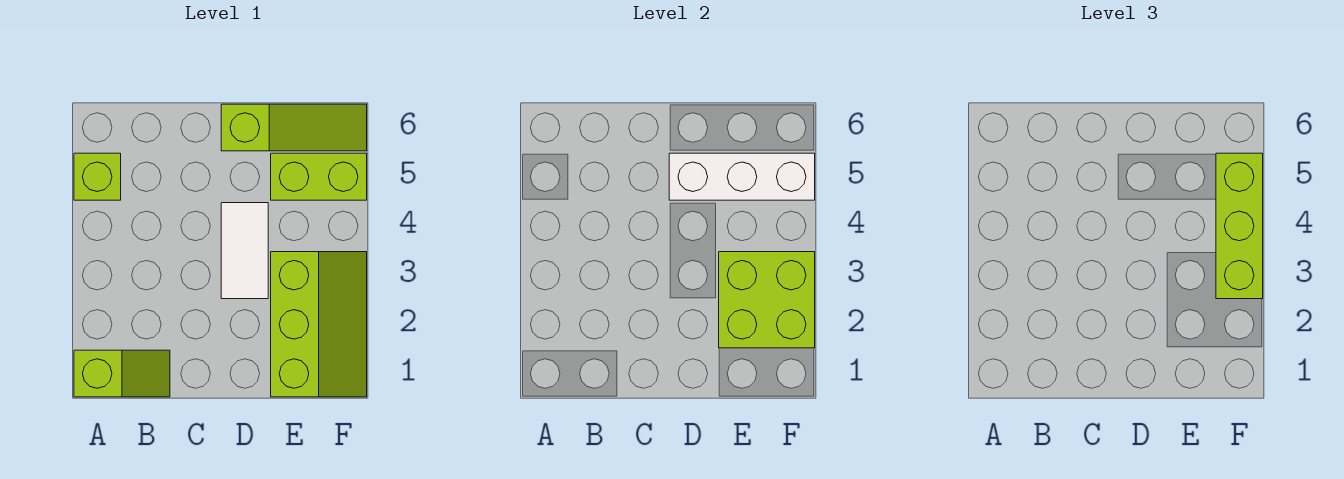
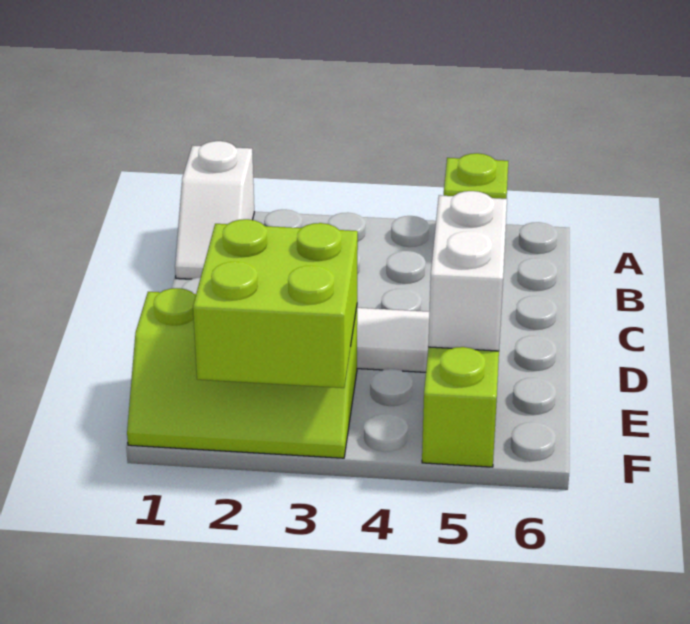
lime slope A1:B1 level 1 top A -> white slope A1:B1 level 1 top A
white brick D5:F5 level 2 -> white brick D5:E5 level 2
lime slope D6:F6 level 1 top D -> none
lime brick F3:F5 level 3 -> none

